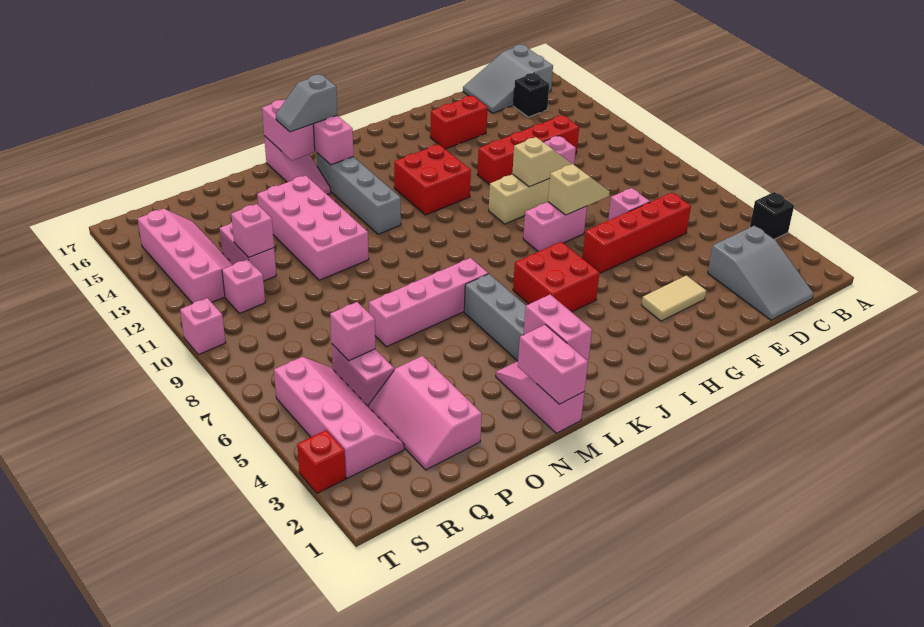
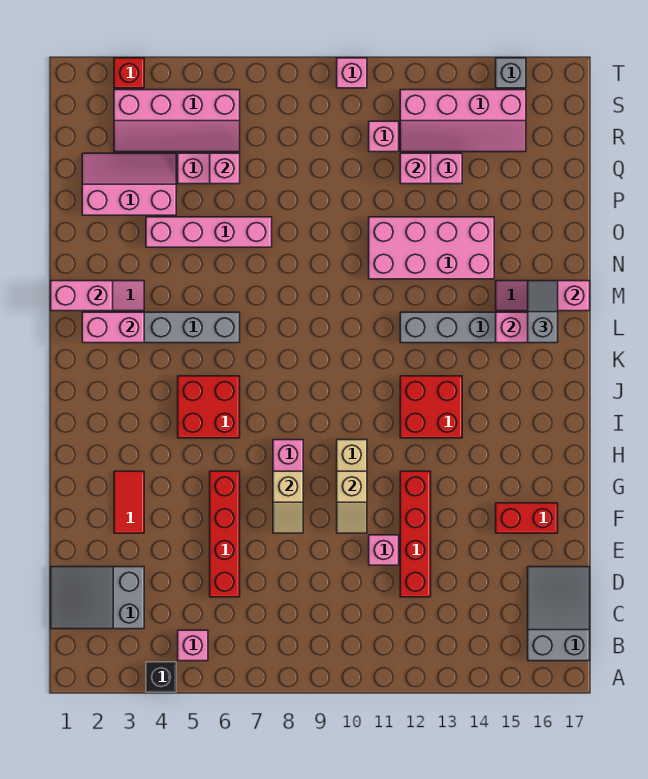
black brick C15 level 1 -> none
pink brick E7 level 1 -> pink brick B5 level 1
tan tile F3:G3 level 1 -> red tile F3:G3 level 1
red brick F15:G15 level 1 -> red brick F15:F16 level 1
pink brick L7:O7 level 1 -> pink brick O4:O7 level 1
none -> grey brick T15 level 1

